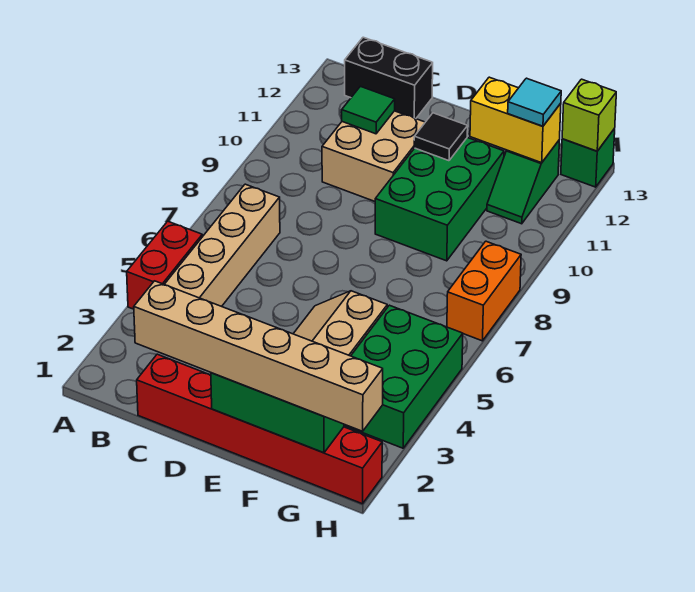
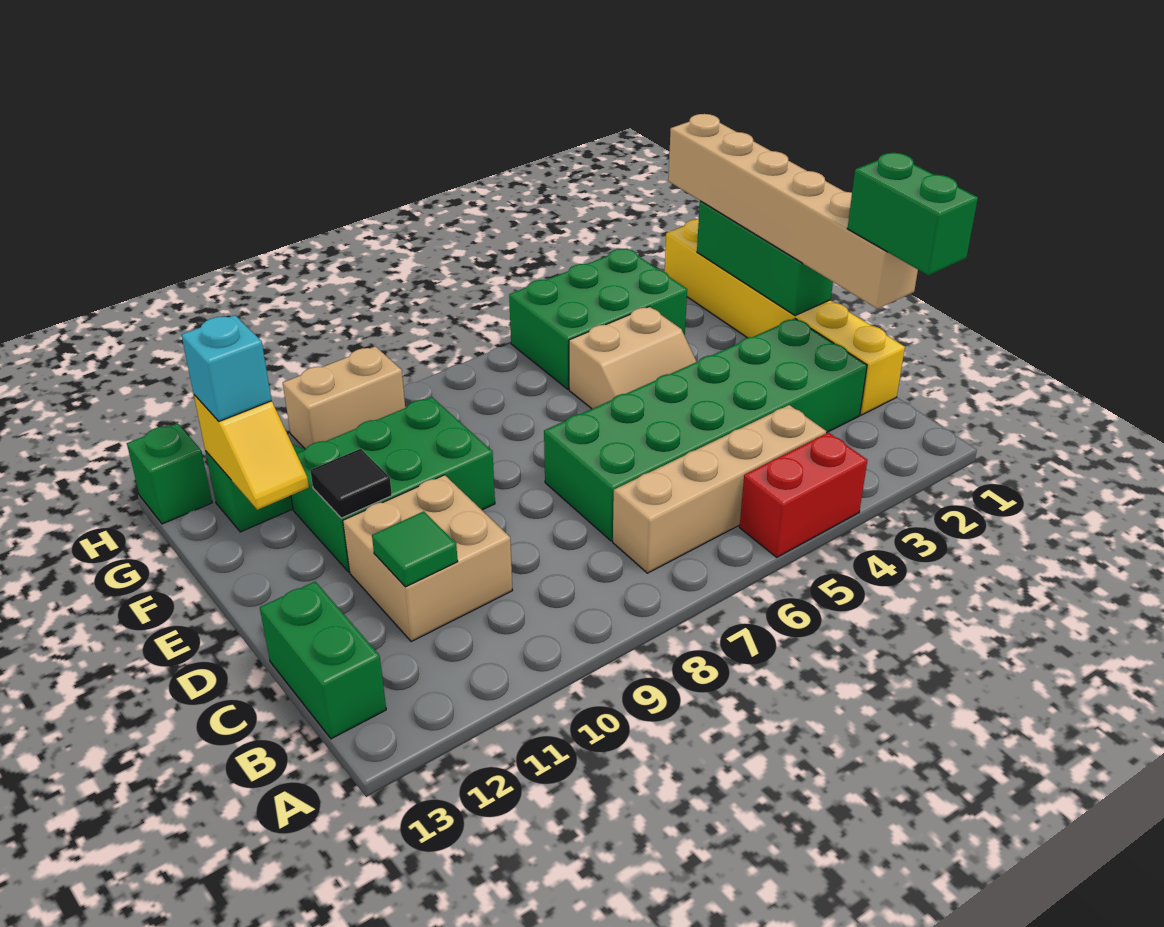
none -> green brick B1:C1 level 4
black brick B13:C13 level 1 -> green brick B13:C13 level 1
red brick C1:H1 level 1 -> yellow brick C1:H1 level 1
none -> green brick C2:D7 level 1
yellow brick F12:G12 level 2 -> yellow slope F12:G12 level 2 top G
cyan tile G12 level 3 -> cyan brick G12 level 3
orange brick H7:H8 level 1 -> none
none -> tan brick H9:H10 level 1
lime brick H13 level 2 -> none

